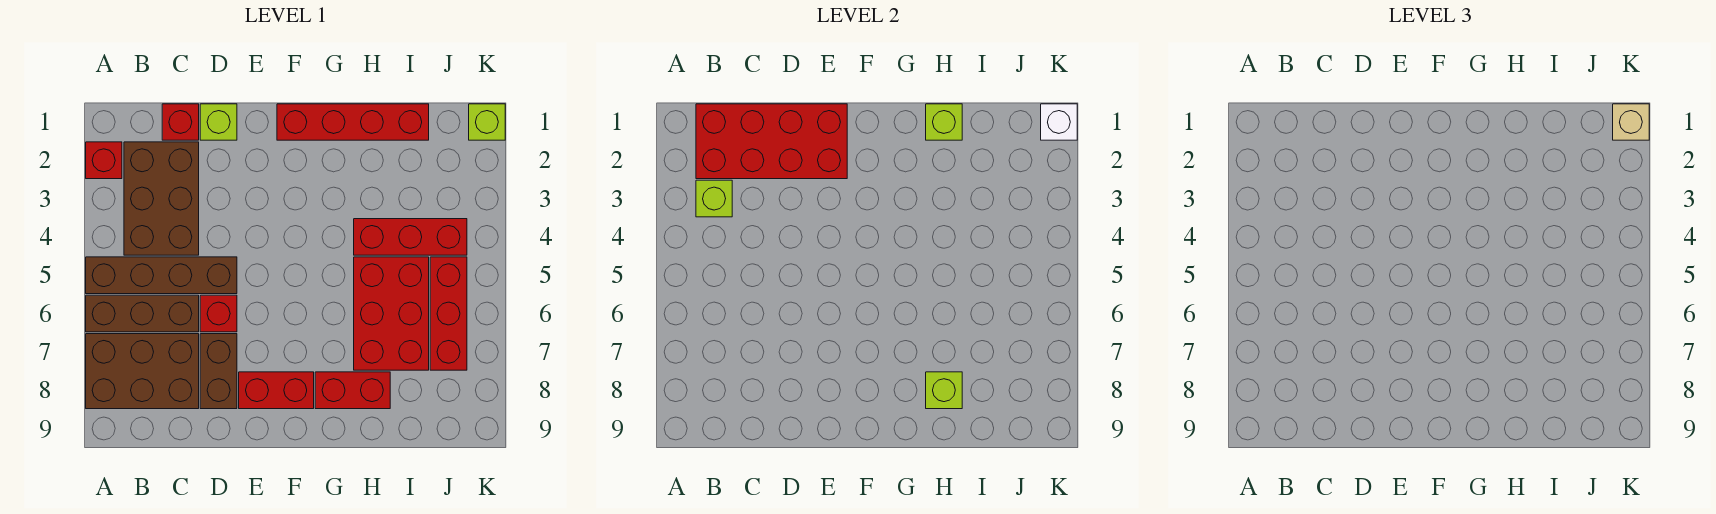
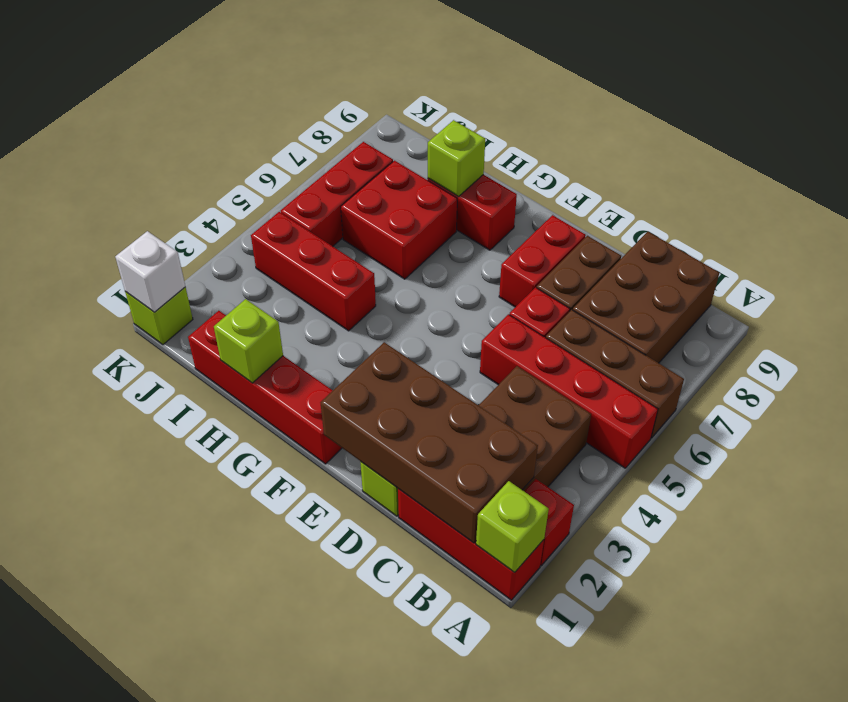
brown brick A5:D5 level 1 -> red brick A5:D5 level 1
brown brick A7:C8 level 1 -> brown brick B7:C9 level 1
red brick B1:E2 level 2 -> brown brick B1:E2 level 2
lime brick B3 level 2 -> lime brick A1 level 2
red brick C1 level 1 -> red brick A1:C1 level 1
red brick E8:F8 level 1 -> red brick E7:E8 level 1
red brick H5:I7 level 1 -> red brick H6:I7 level 1
tan brick K1 level 3 -> none

